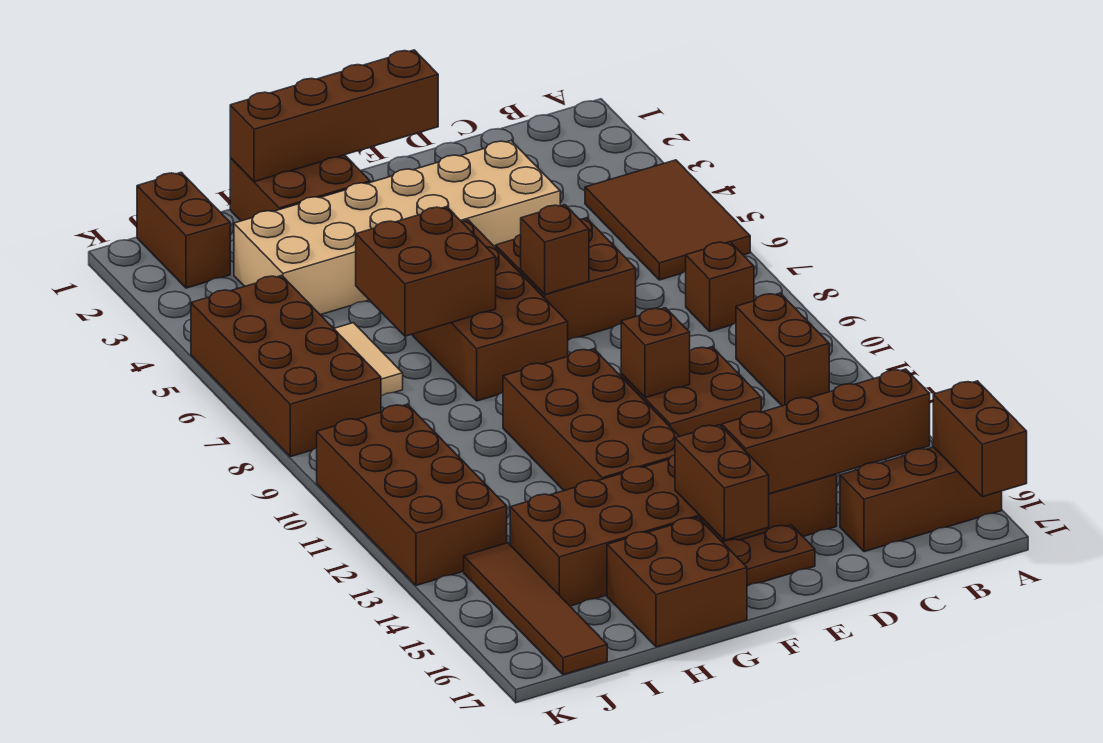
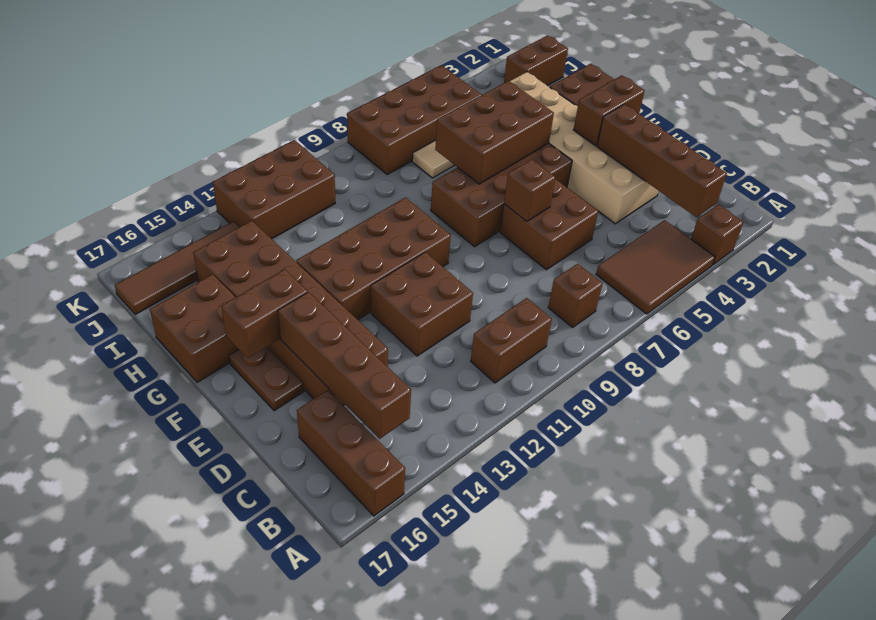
brown brick A16:A17 level 2 -> brown brick F2:F3 level 2
brown brick E1:H1 level 2 -> brown brick B3:E3 level 2
brown brick E11 level 2 -> brown brick A3 level 1
brown brick G6:H7 level 2 -> brown brick G5:H7 level 2
brown brick J10:K13 level 1 -> brown brick J11:K13 level 1

